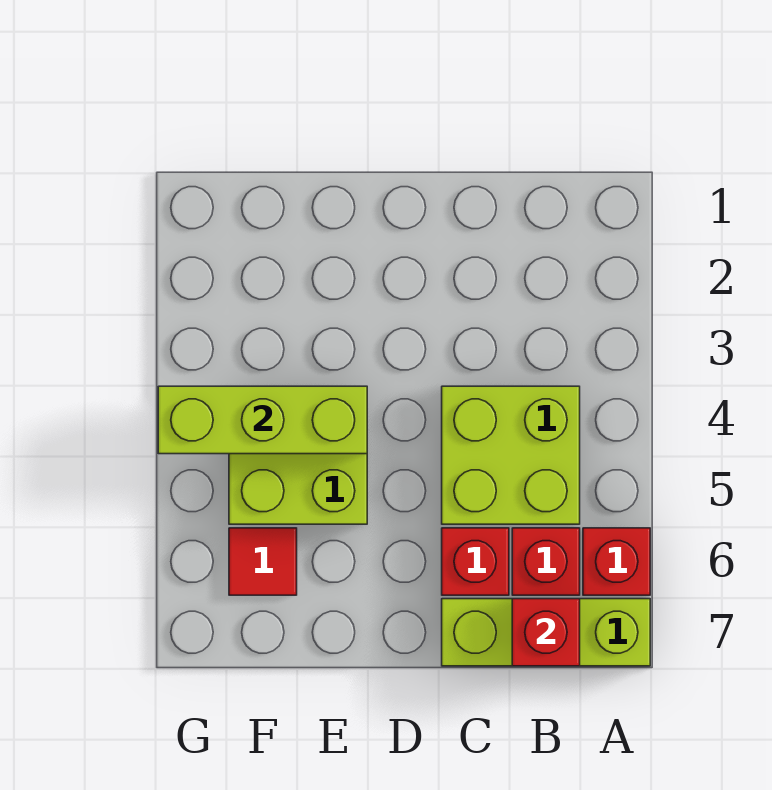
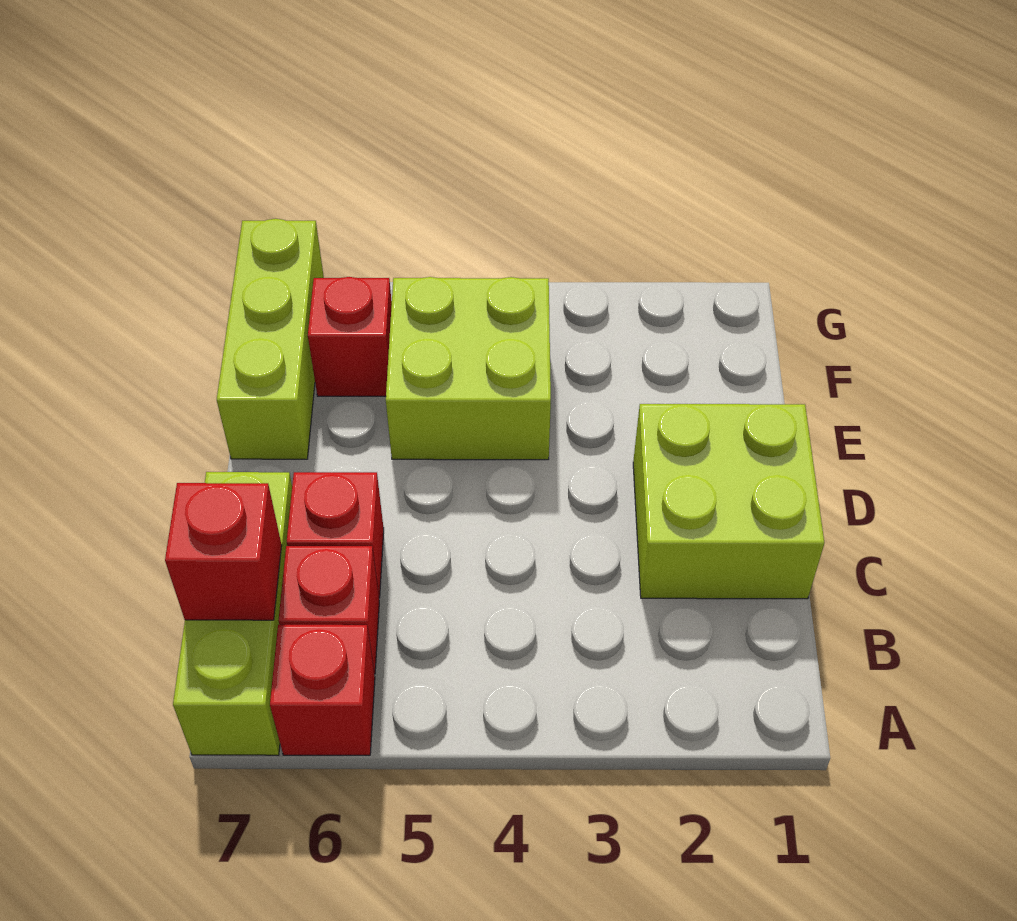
lime brick B4:C5 level 1 -> lime brick C1:D2 level 1
lime brick E4:G4 level 2 -> lime brick E7:G7 level 1
red tile F6 level 1 -> red brick F6 level 1

